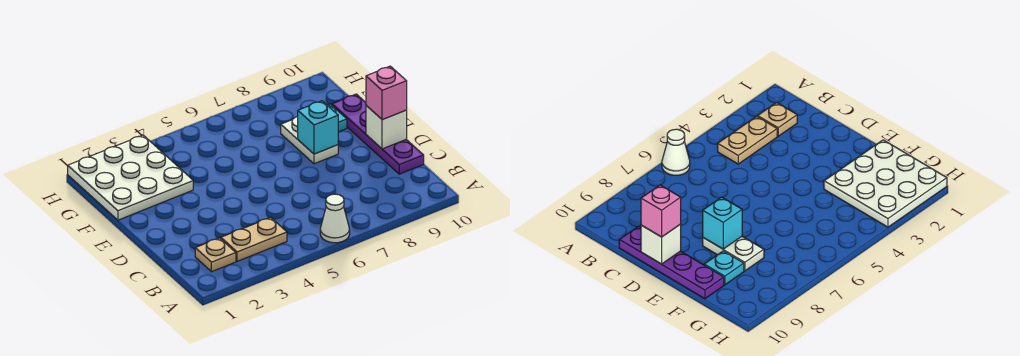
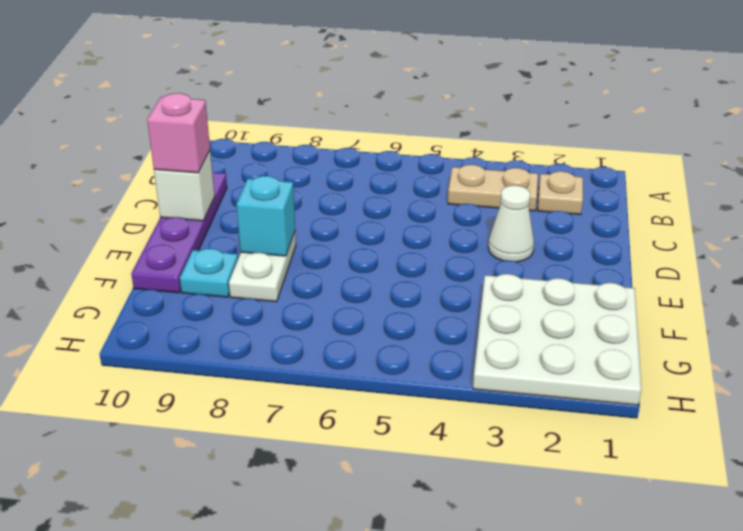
white cone A6 level 1 -> white cone D3 level 1

